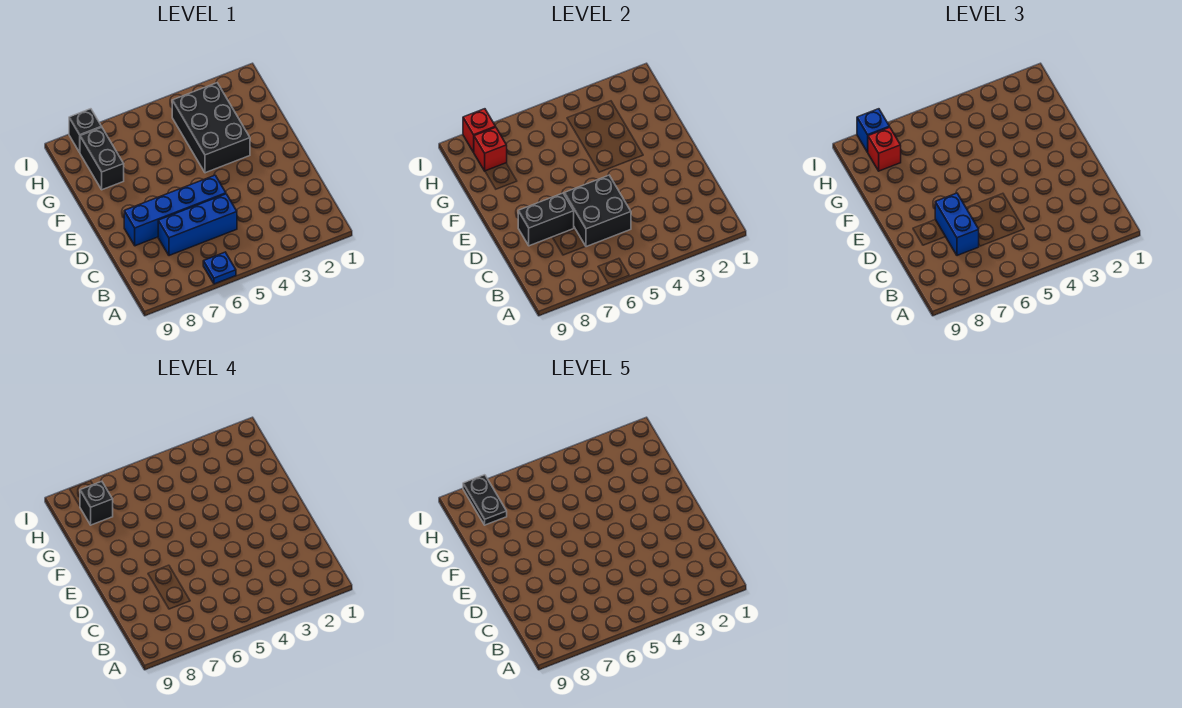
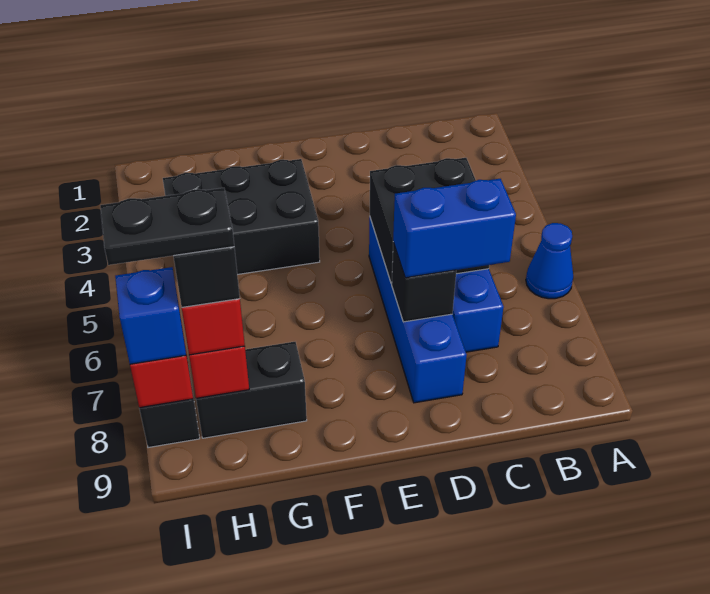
blue plate A6 level 1 -> blue cone A6 level 1
black brick D7:D8 level 2 -> black brick D7 level 2

